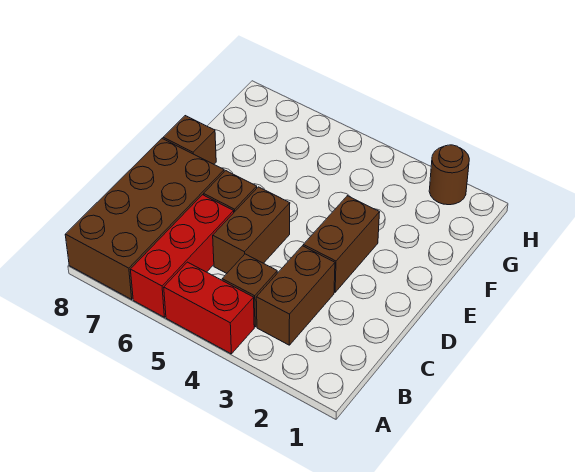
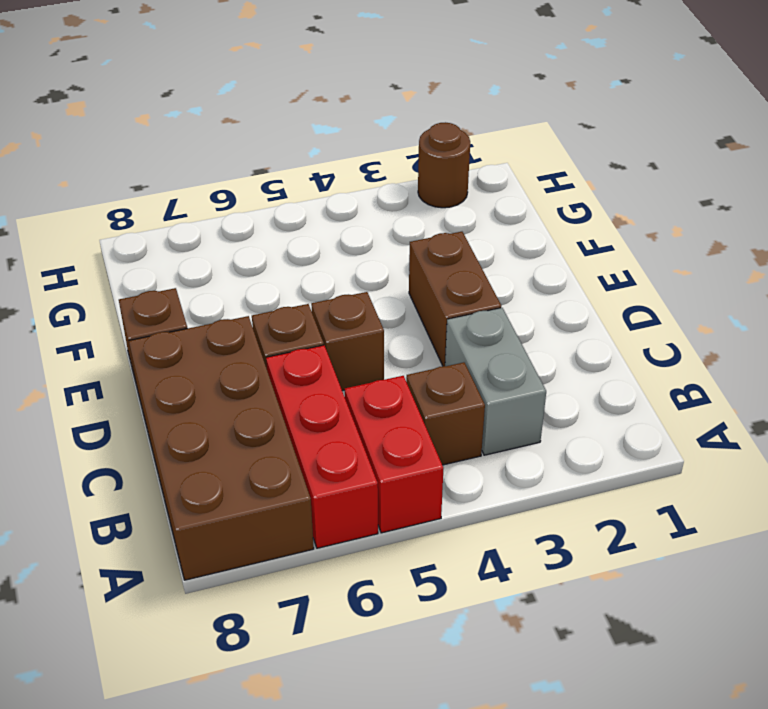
red brick A4:A5 level 1 -> red brick A5:B5 level 1
brown brick B3:C3 level 1 -> grey brick B3:C3 level 1
brown brick C5:D5 level 1 -> brown brick D5 level 1

